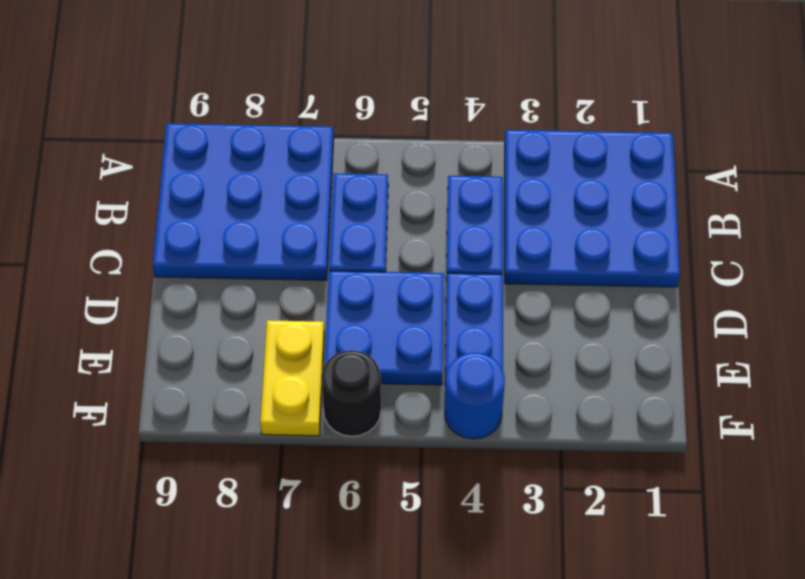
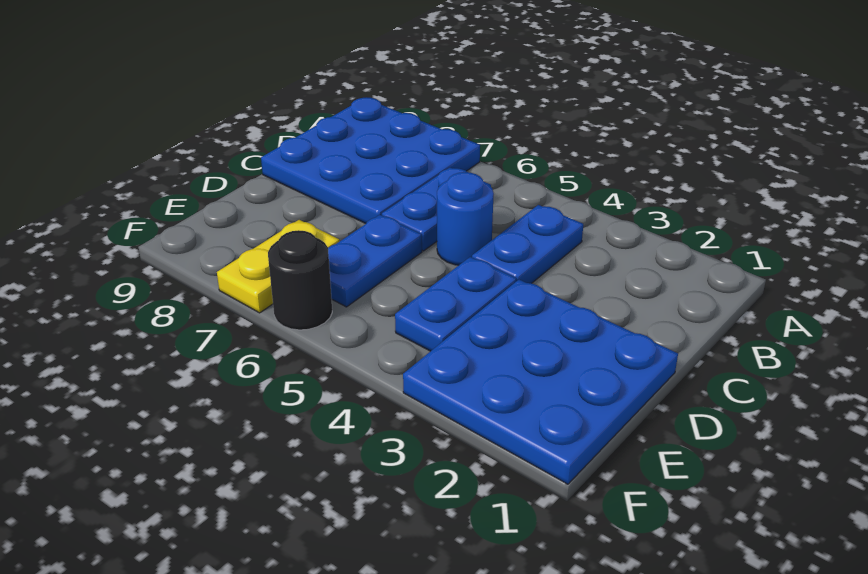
blue plate A1:C3 level 1 -> blue plate D1:F3 level 1
blue plate D5:E6 level 1 -> blue plate D6:E6 level 1
blue round brick F4 level 1 -> blue round brick C5 level 1

